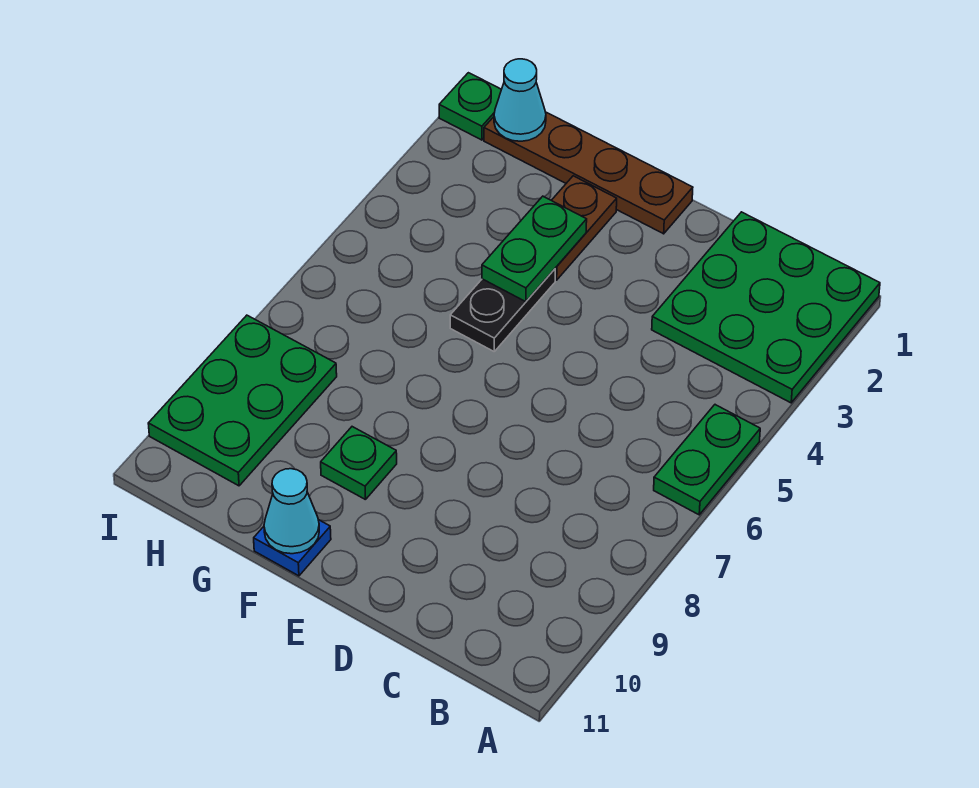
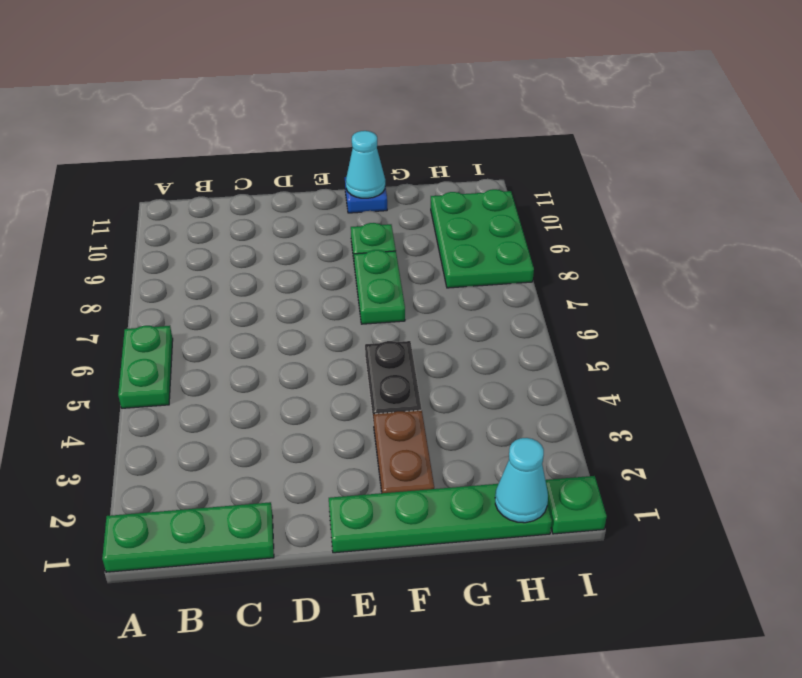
green plate A1:C3 level 1 -> green plate A1:C1 level 1
brown plate E1:H1 level 1 -> green plate E1:H1 level 1
green plate F3:F4 level 2 -> green plate F7:F8 level 1

